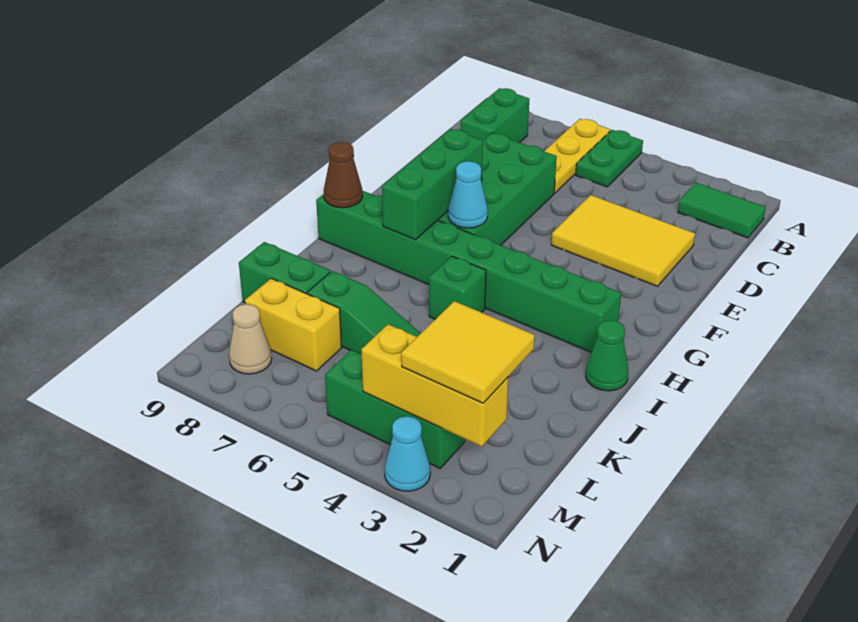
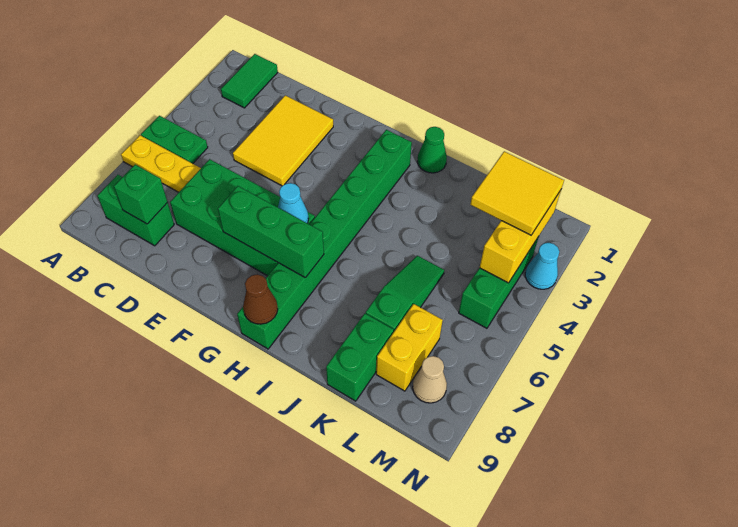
green brick I5 level 1 -> green brick C8 level 2

